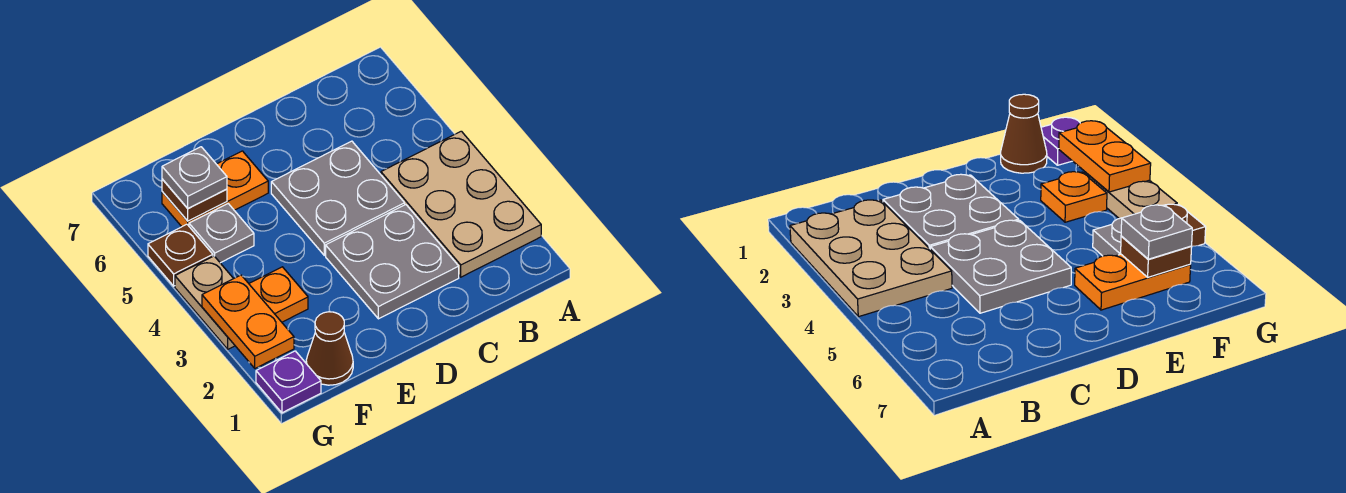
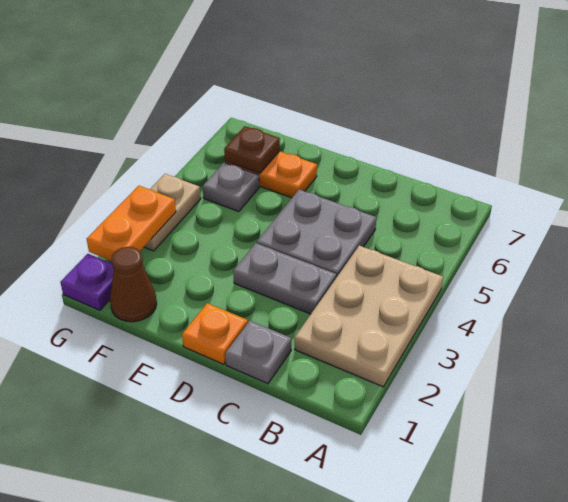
grey plate C2:D3 level 1 -> grey plate C3:D3 level 1
orange plate F3 level 1 -> orange plate D1 level 1
grey plate F6 level 3 -> grey plate C1 level 1
brown plate G5 level 1 -> none

